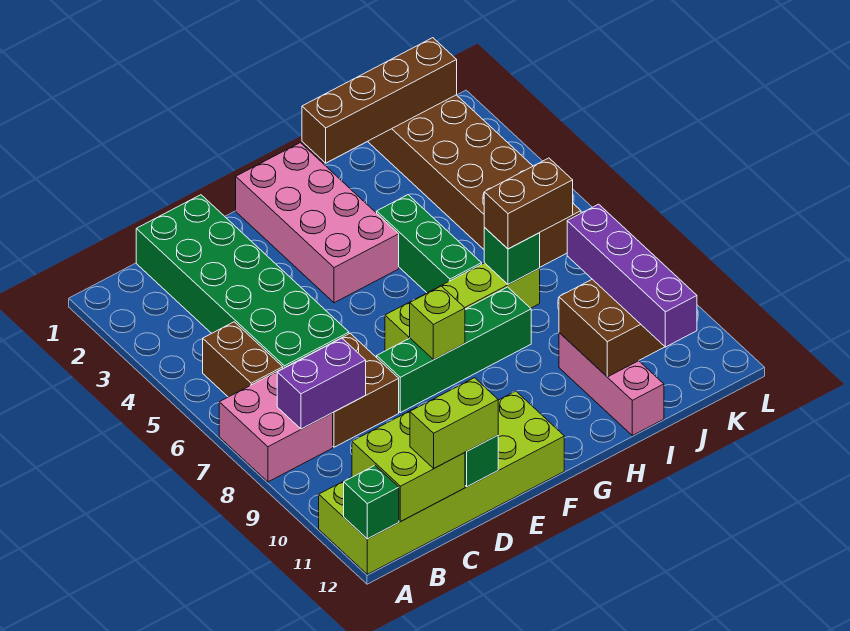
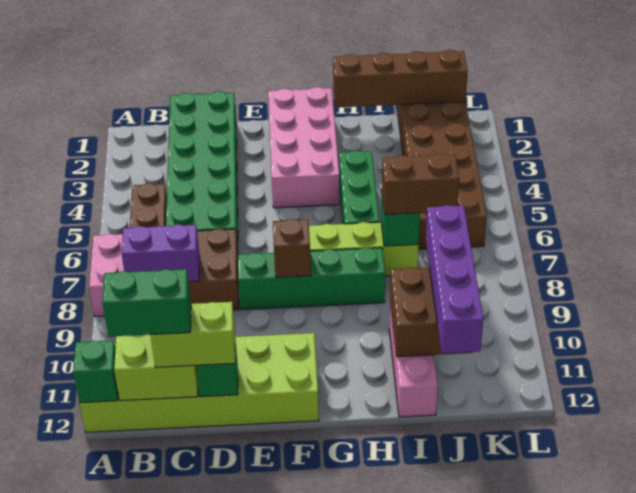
none -> green brick B12:C12 level 4
lime brick F8 level 2 -> brown brick F8 level 2

